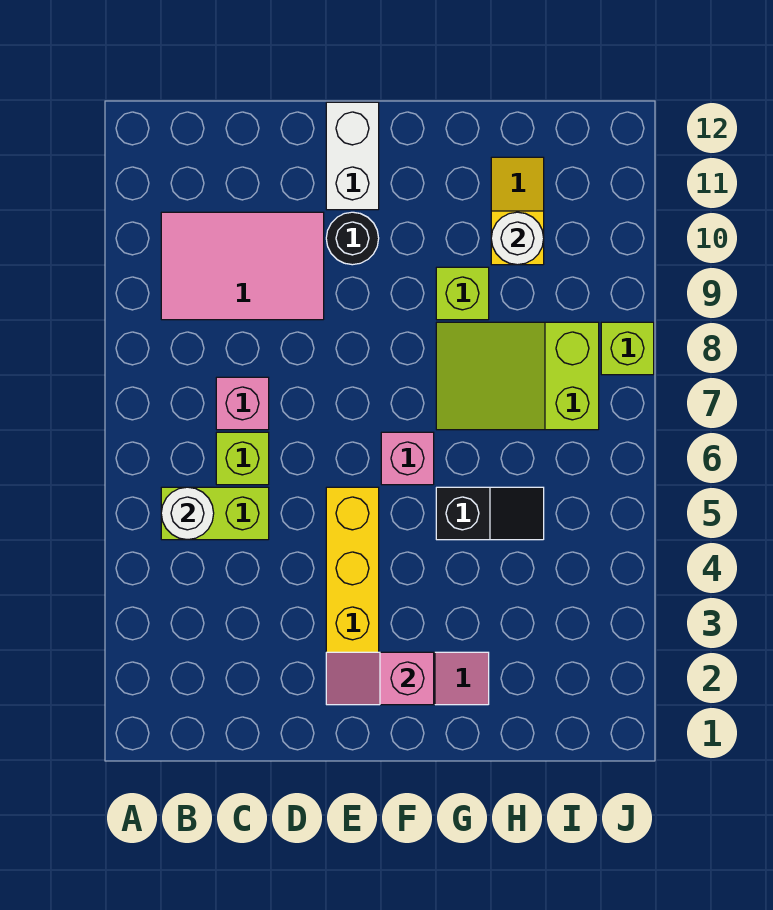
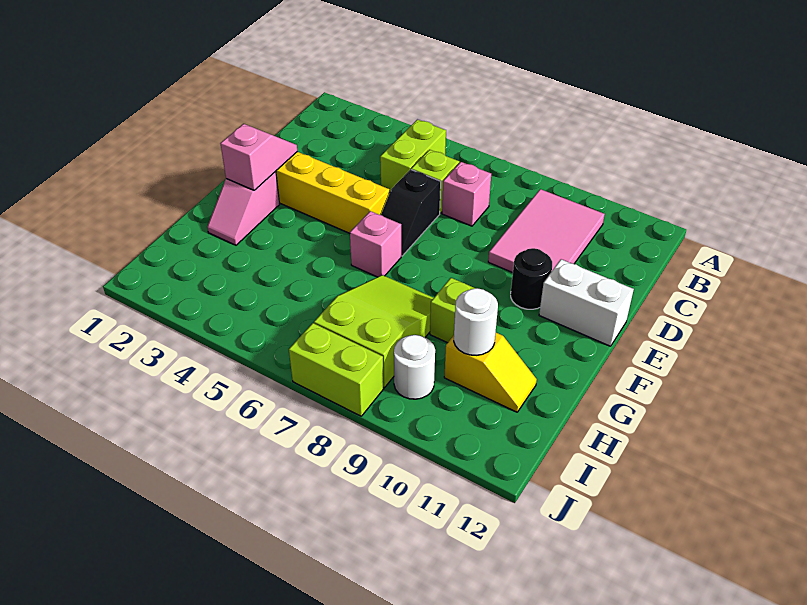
white round brick B5 level 2 -> white round brick I9 level 1
black slope G5:H5 level 1 top G -> black slope D6:E6 level 1 top D
lime brick J8 level 1 -> lime brick J7:J8 level 1

